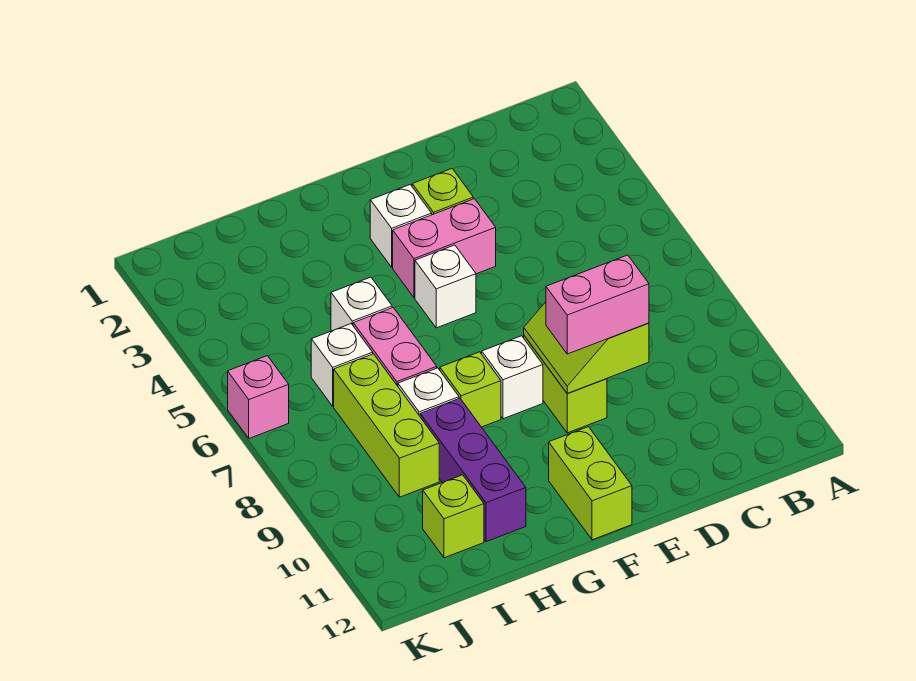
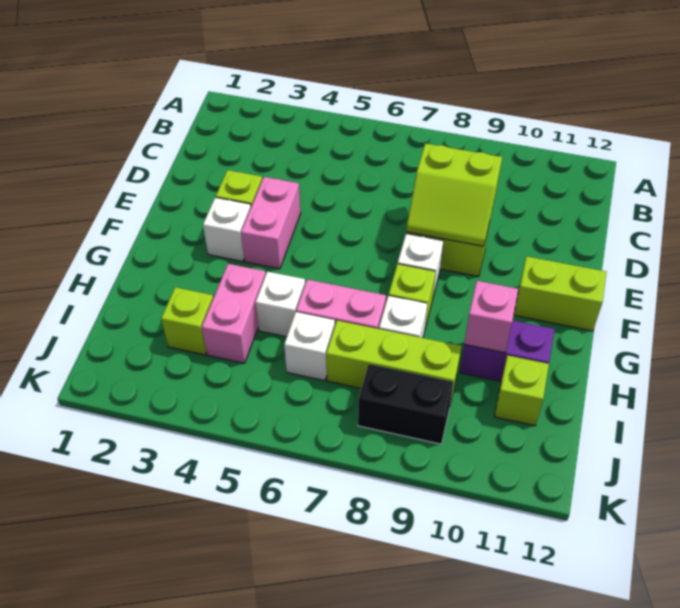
pink brick D9:E9 level 3 -> pink brick H4:I4 level 1
white brick F5 level 1 -> none
purple brick H9:H11 level 1 -> purple brick H10:H11 level 1
none -> lime brick I3 level 1
none -> black brick J8:J9 level 1
pink brick K6 level 1 -> pink brick H10 level 2

